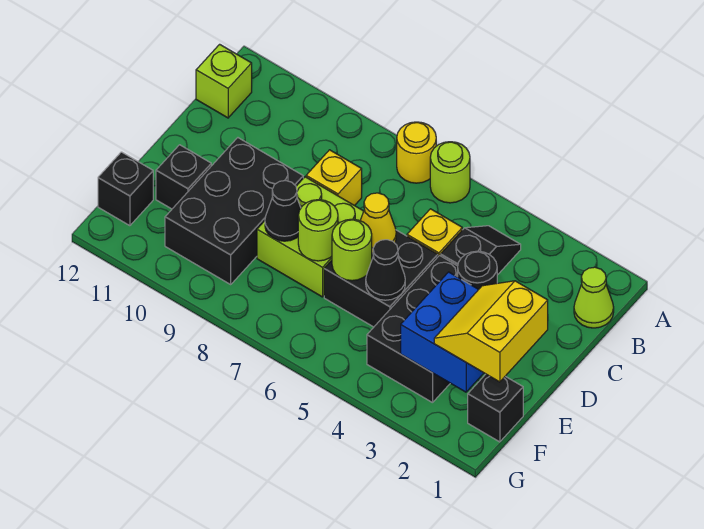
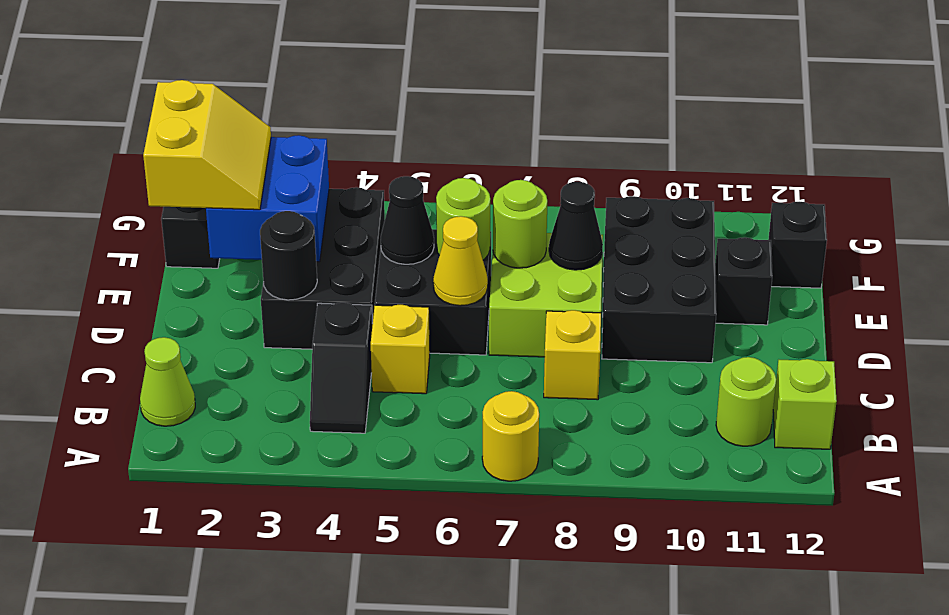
lime round brick A6 level 1 -> lime round brick B11 level 1

